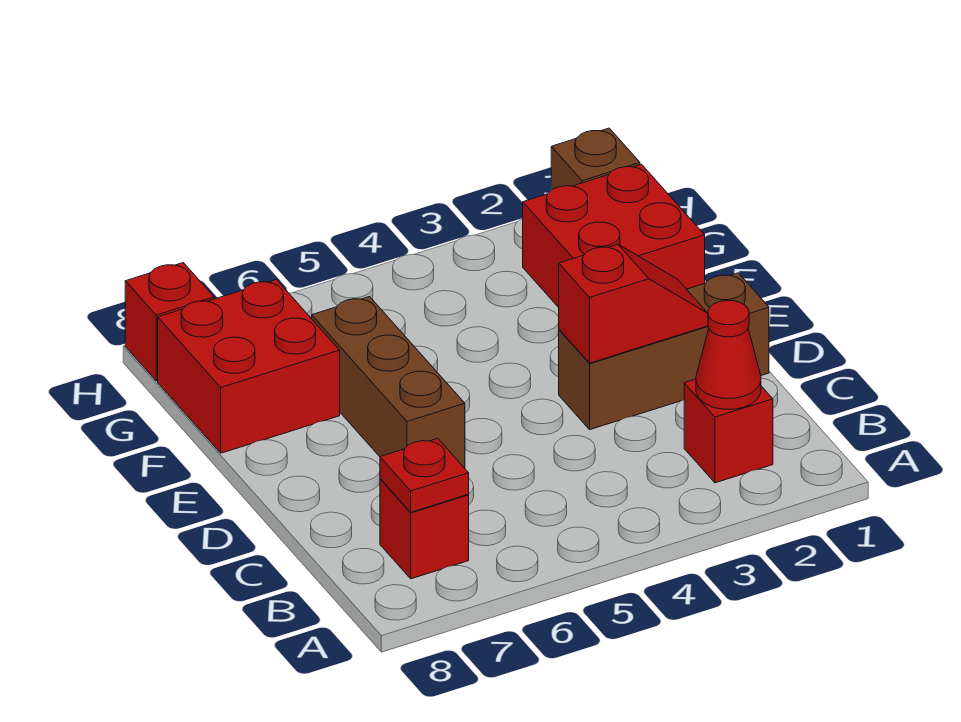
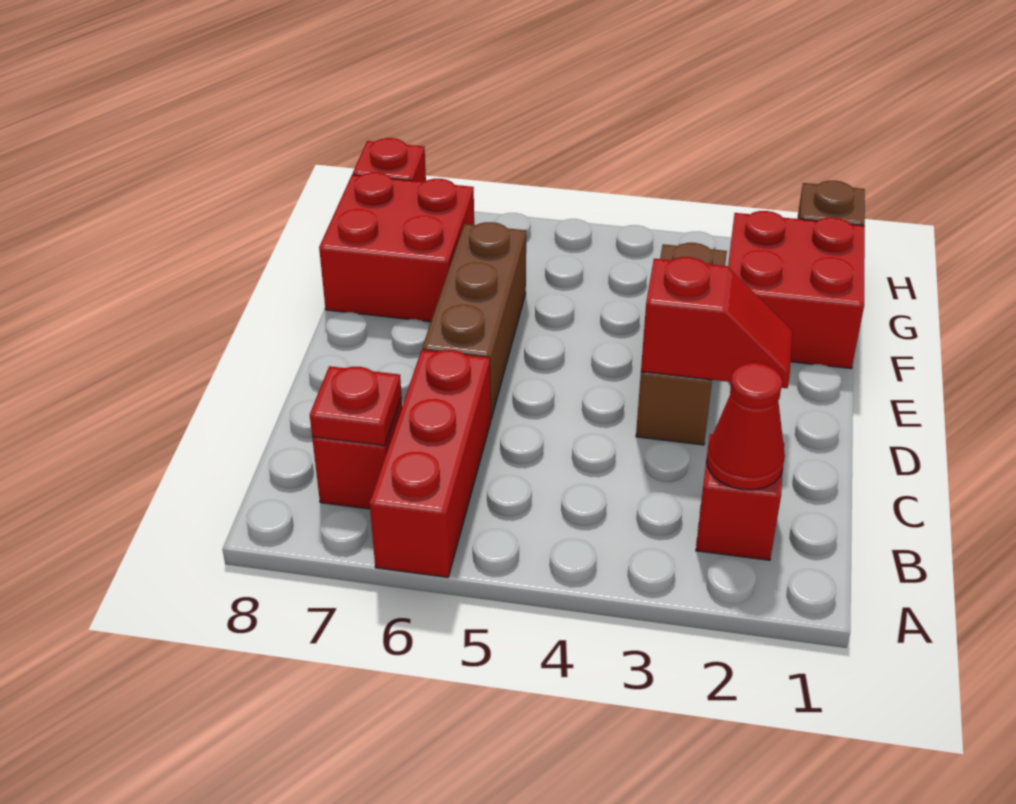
none -> red brick A6:C6 level 1
brown brick D1:D3 level 1 -> brown brick D3:F3 level 1

